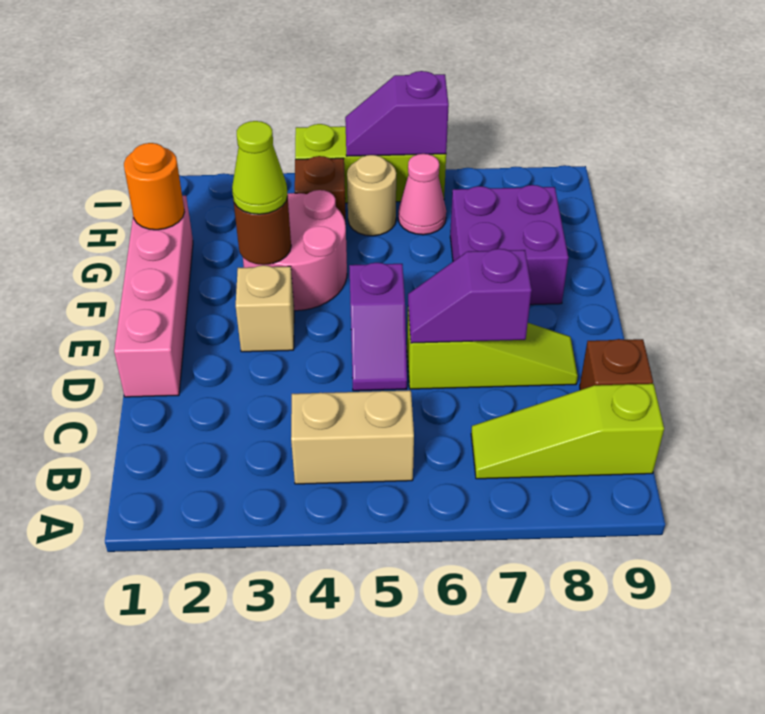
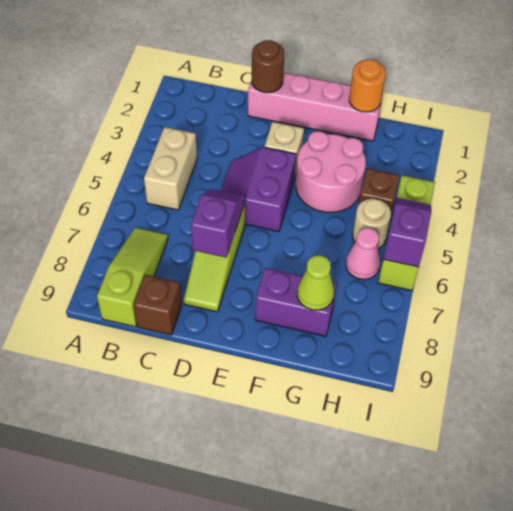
purple slope D5:E5 level 1 top E -> purple slope D4:E5 level 1 top E
brown round brick F3 level 2 -> brown round brick D1 level 2
lime cone F3 level 3 -> lime cone G8 level 2
purple brick F7:G8 level 1 -> purple brick F8:G8 level 1

